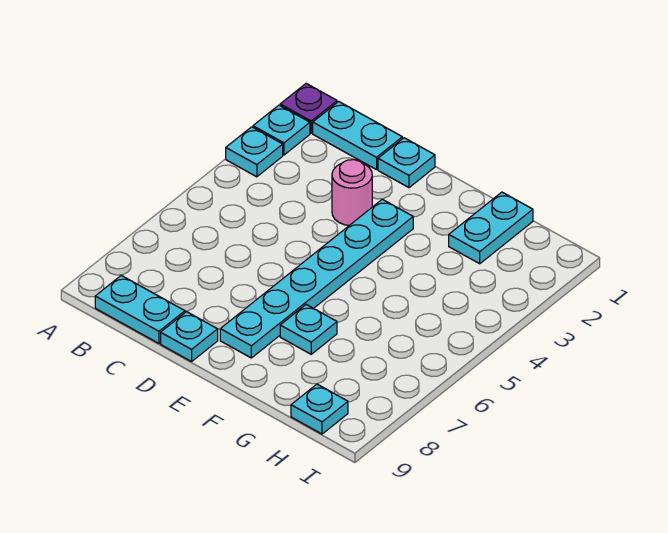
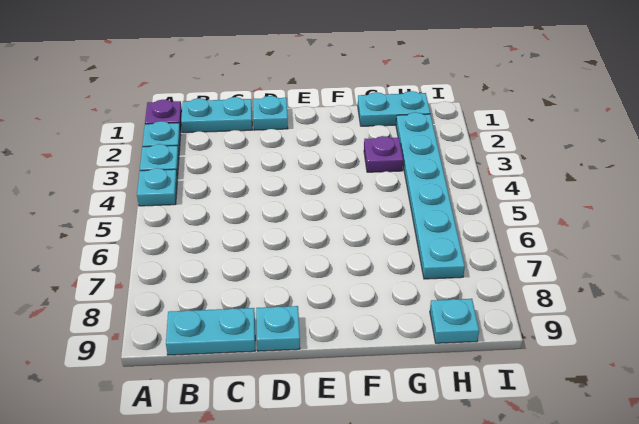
pink round brick D3 level 1 -> none
cyan plate E3:E8 level 1 -> cyan plate H2:H7 level 1
cyan plate F7 level 1 -> cyan plate A4 level 1
cyan plate G1:G2 level 1 -> cyan plate G1:H1 level 1
none -> purple plate G3 level 1

